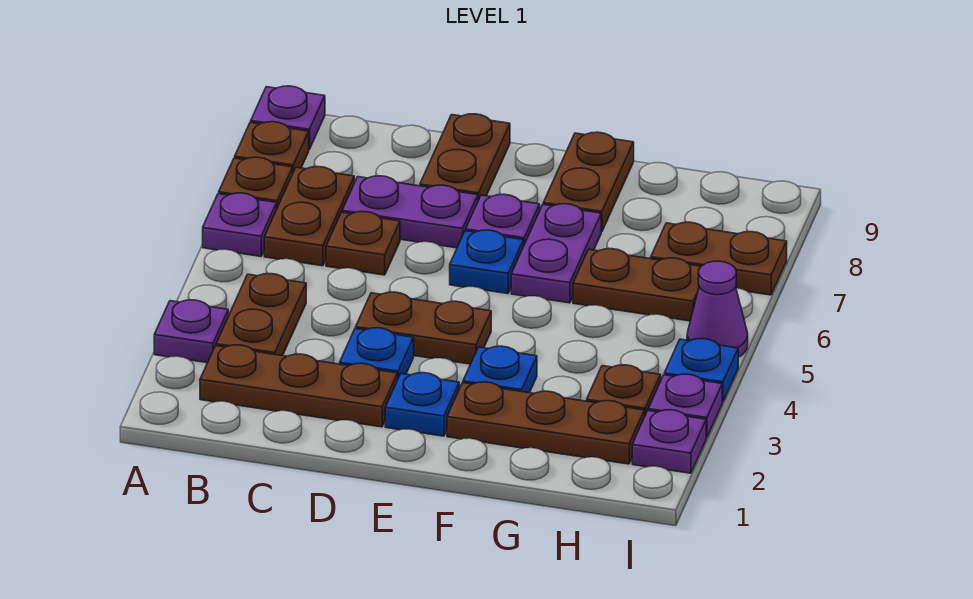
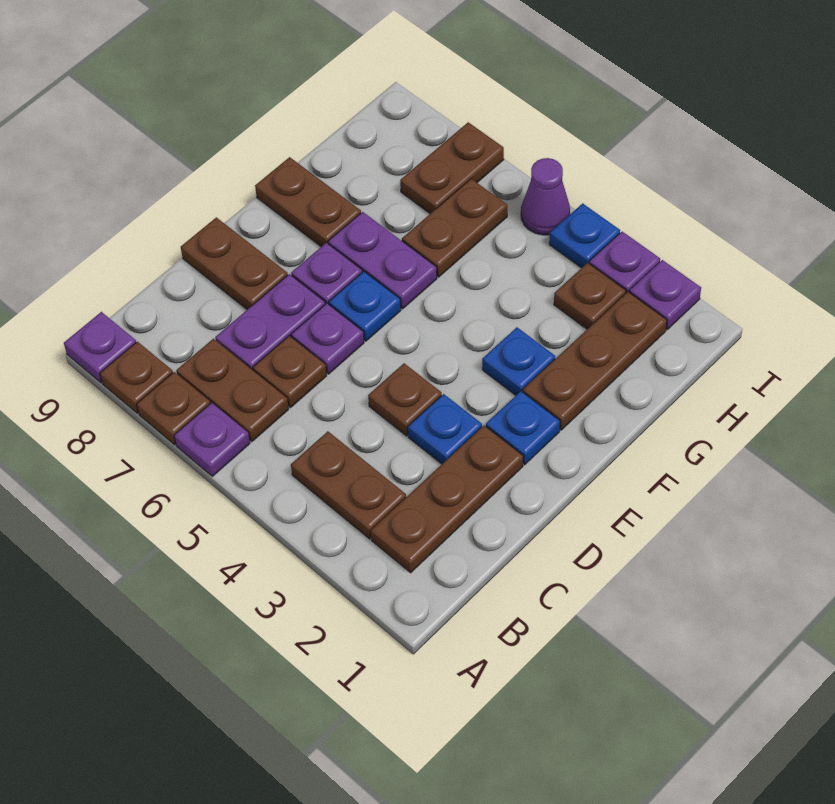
purple plate A3 level 1 -> purple plate D6 level 1
brown plate D4:E4 level 1 -> brown plate D4 level 1

